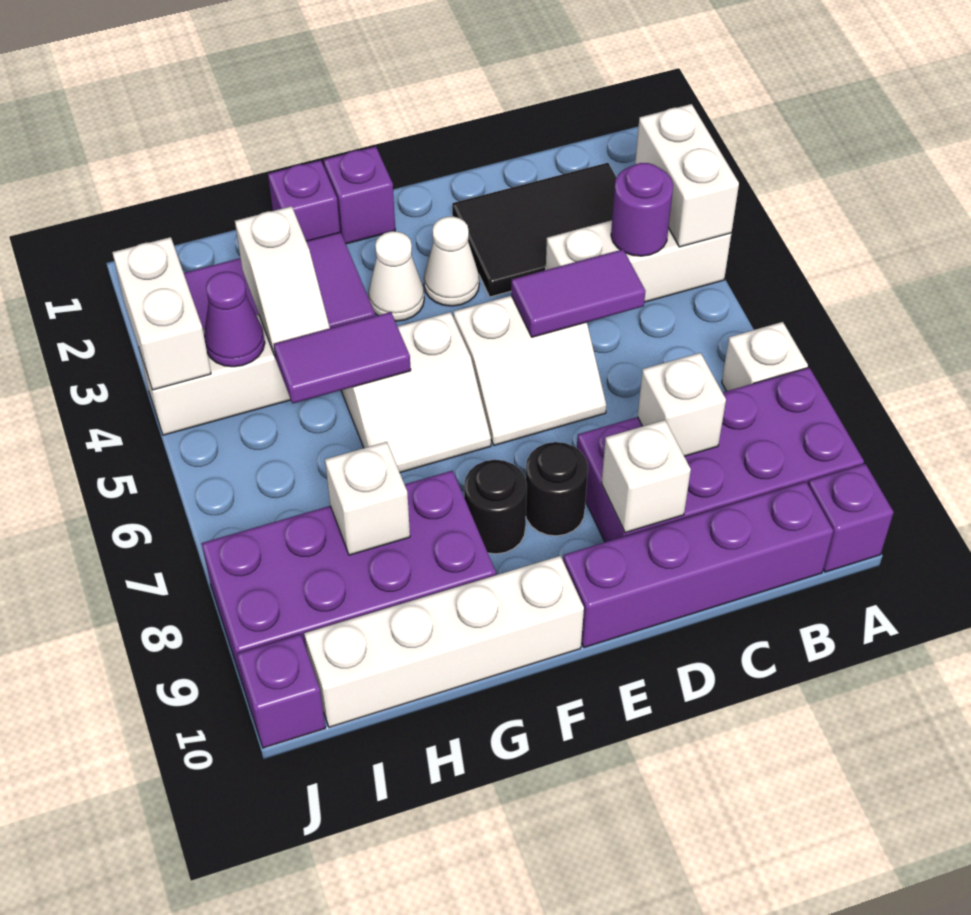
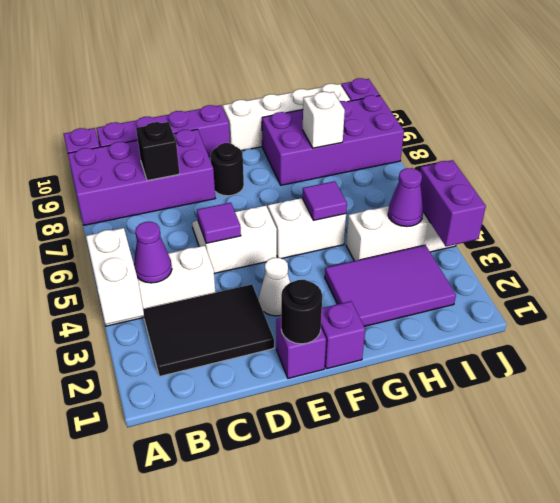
white brick A7 level 1 -> none
purple round brick B4 level 2 -> purple cone B4 level 2
purple tile C5:D5 level 2 -> purple tile D5 level 2
white brick C8 level 2 -> black brick C8 level 2
white brick D9 level 2 -> none
white cone F3 level 1 -> none
black round brick F8 level 1 -> black round brick E1 level 2
purple brick G1 level 1 -> purple brick E1 level 1
purple tile G5:H5 level 2 -> purple tile G5 level 2
white slope H3:H4 level 2 top 3 -> none
white brick J3:J4 level 2 -> purple brick J3:J4 level 2

